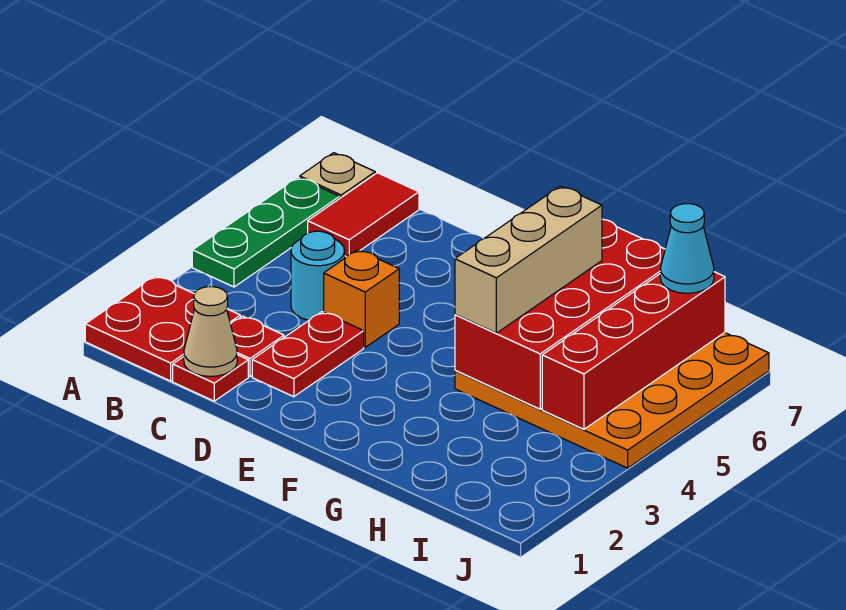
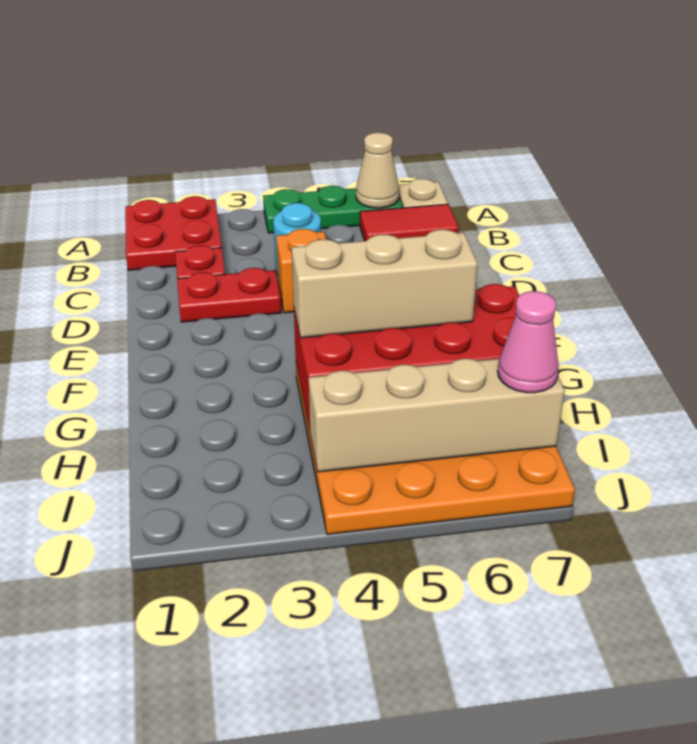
red plate C1 level 1 -> none
tan cone C1 level 2 -> tan cone A6 level 2
red brick I4:I7 level 2 -> tan brick I4:I7 level 2
cyan cone I7 level 3 -> pink cone I7 level 3

